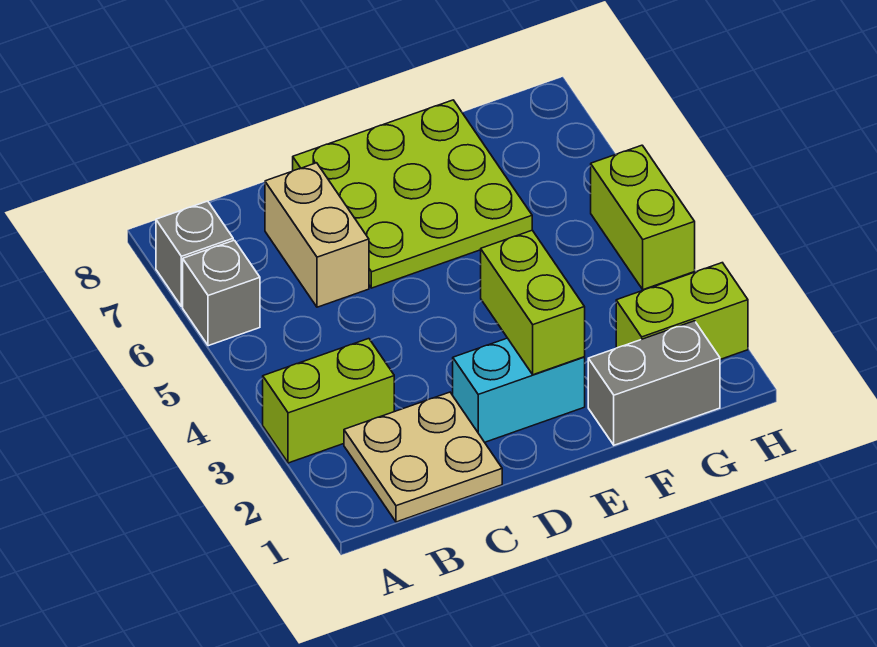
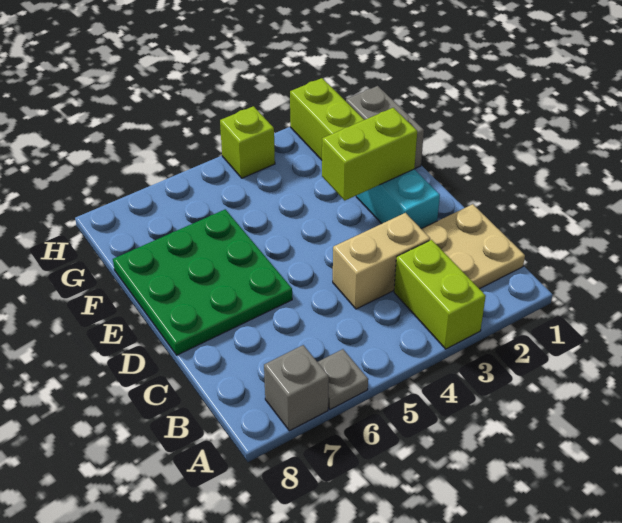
grey brick A6 level 1 -> grey plate A6 level 1
tan brick C6:C7 level 1 -> tan brick C3:C4 level 1
lime plate D6:F8 level 1 -> green plate D6:F8 level 1
lime brick H4:H5 level 1 -> lime brick H4 level 1

